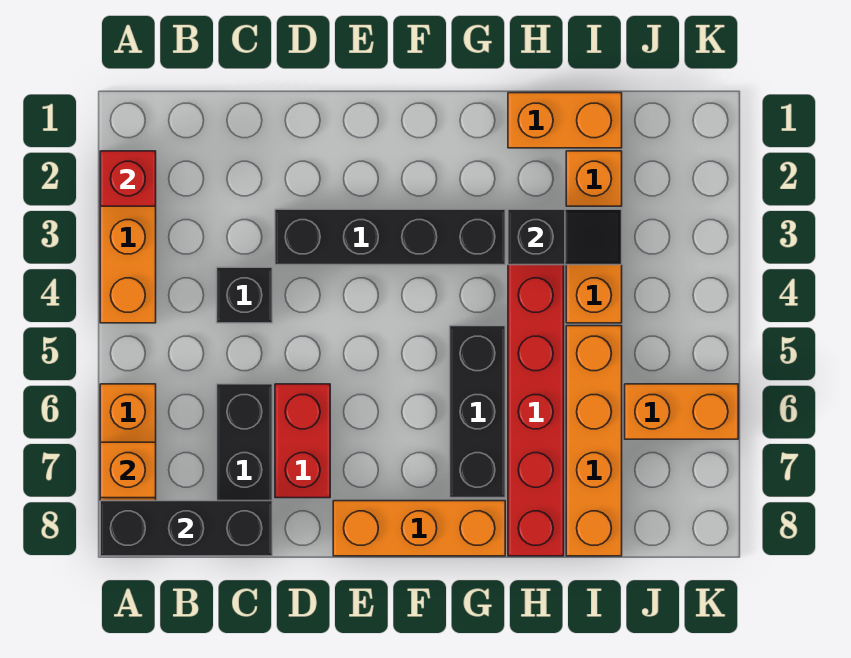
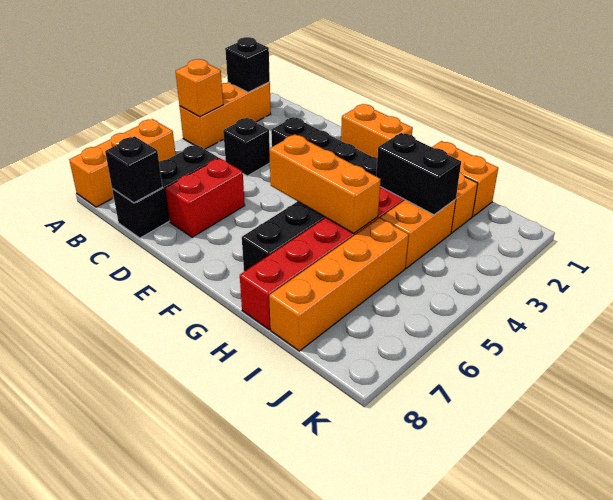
red brick A2 level 2 -> black brick A2 level 2
orange brick A7 level 2 -> orange brick A4 level 2
black brick A8:C8 level 2 -> black brick C8 level 2
orange brick E8:G8 level 1 -> orange brick F5:H5 level 2
black slope H3:I3 level 2 top H -> black brick H3:I3 level 2
orange brick J6:K6 level 1 -> orange brick E1:F1 level 1

